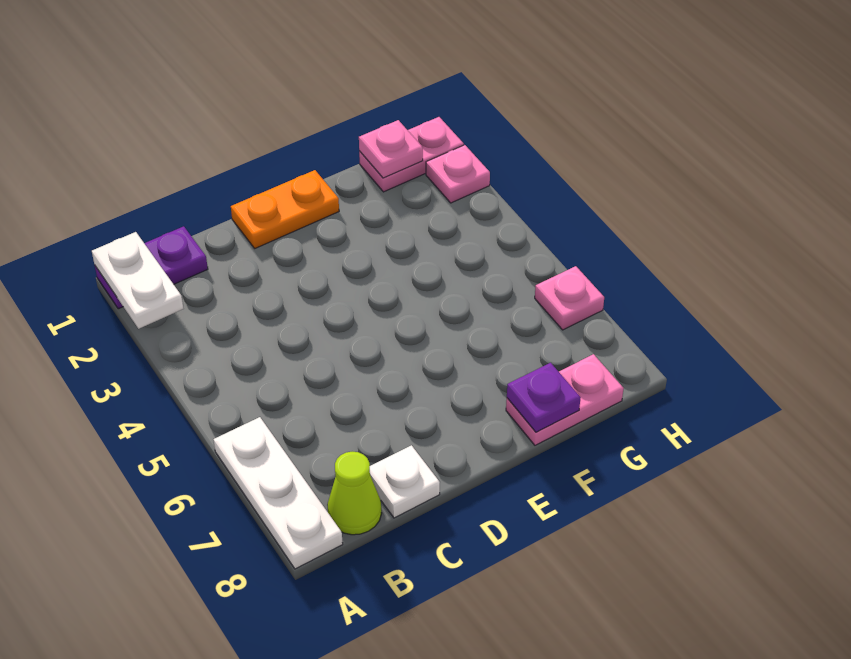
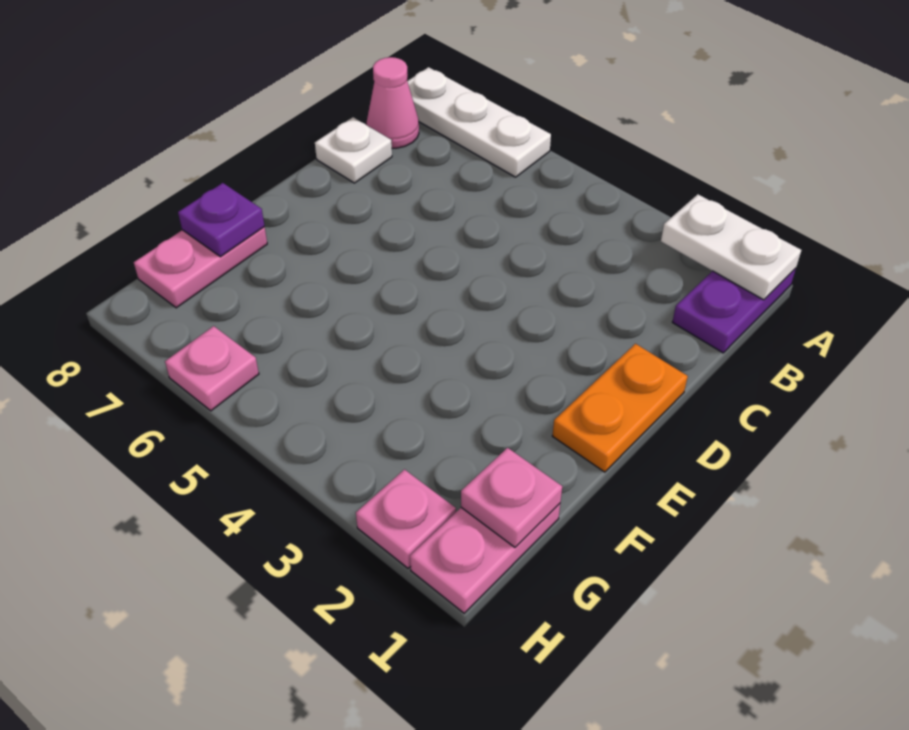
lime cone B8 level 1 -> pink cone B8 level 1

